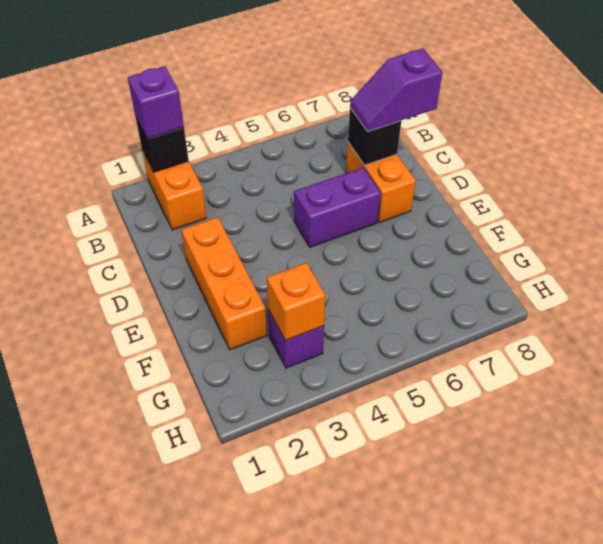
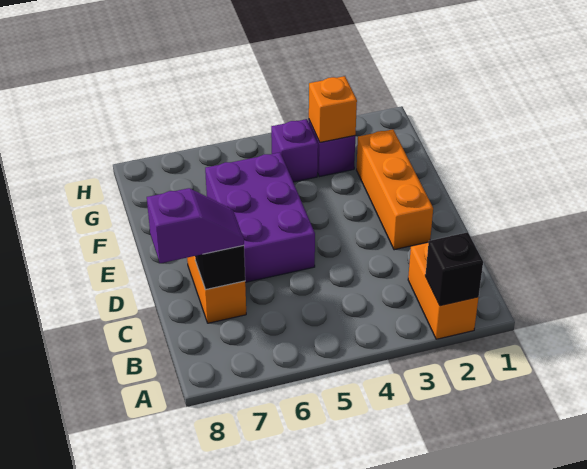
purple brick A2 level 3 -> purple brick G4 level 1
purple brick D5:D6 level 1 -> purple brick D5:F6 level 1

